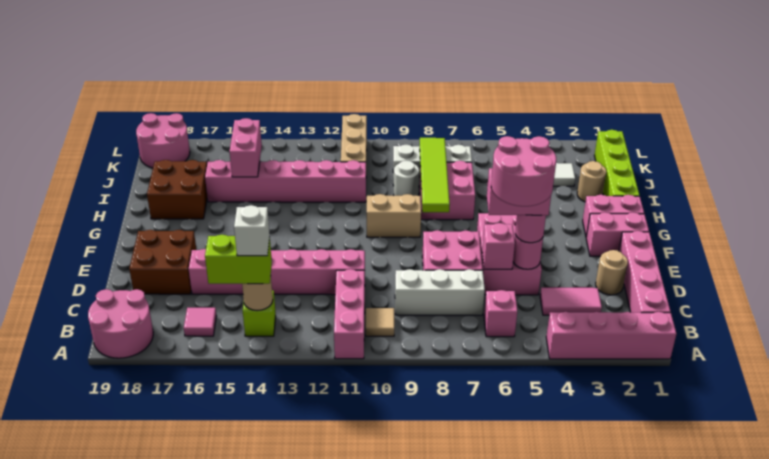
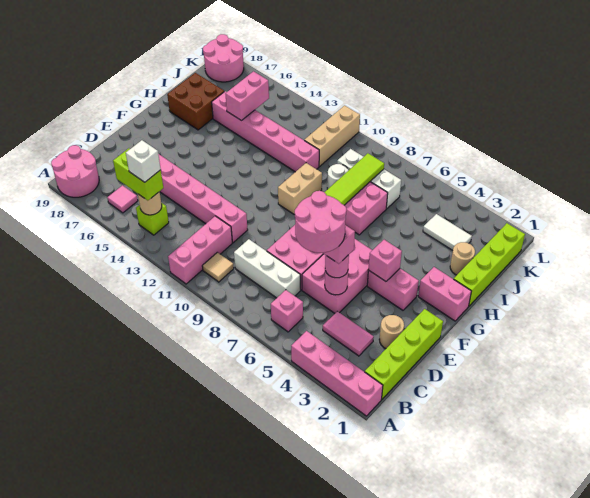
pink brick B1:E1 level 1 -> lime brick B1:E1 level 1
pink brick D6 level 2 -> pink brick F4 level 2
brown brick D17:E18 level 1 -> none
pink brick F1:F2 level 1 -> pink brick F3:F4 level 1
tan brick G9:G10 level 1 -> tan brick G10:H10 level 1

